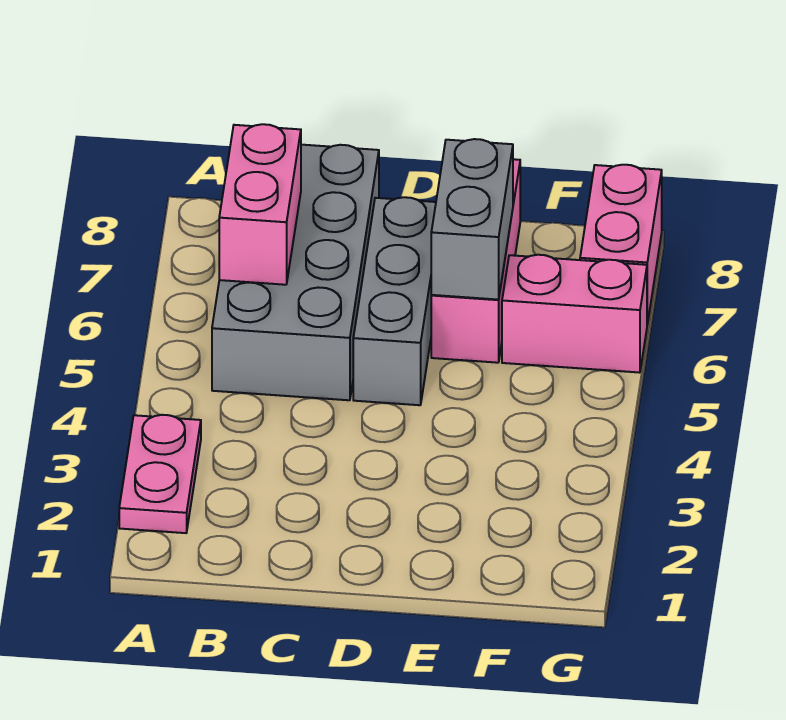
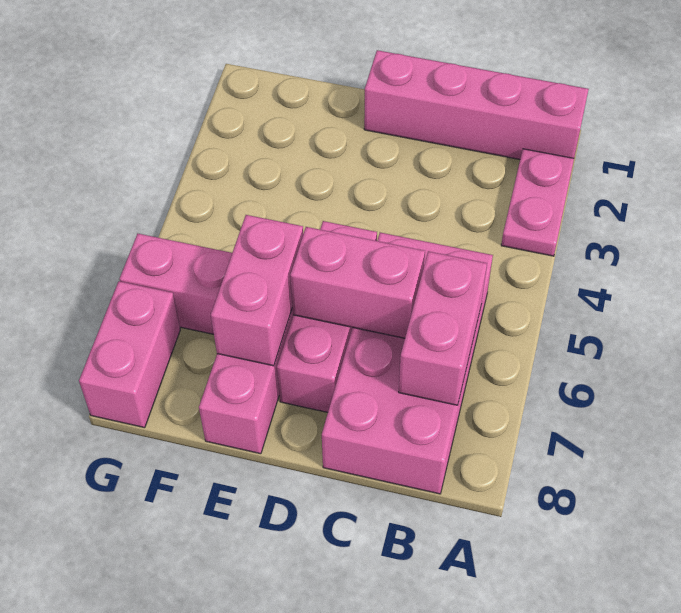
none -> pink brick A1:D1 level 1
grey brick B5:C8 level 1 -> pink brick B5:C8 level 1
none -> pink brick C6:D6 level 2
grey brick D5:D7 level 1 -> pink brick D5:D7 level 1
grey brick E6:E7 level 2 -> pink brick E6:E7 level 2

